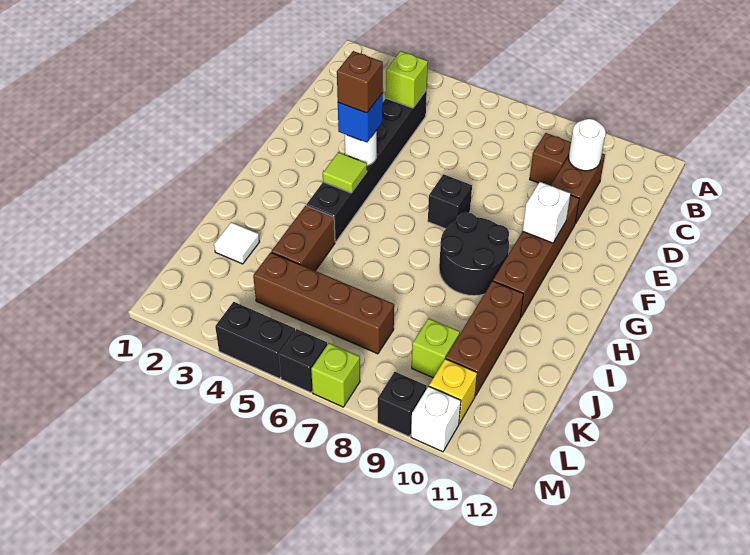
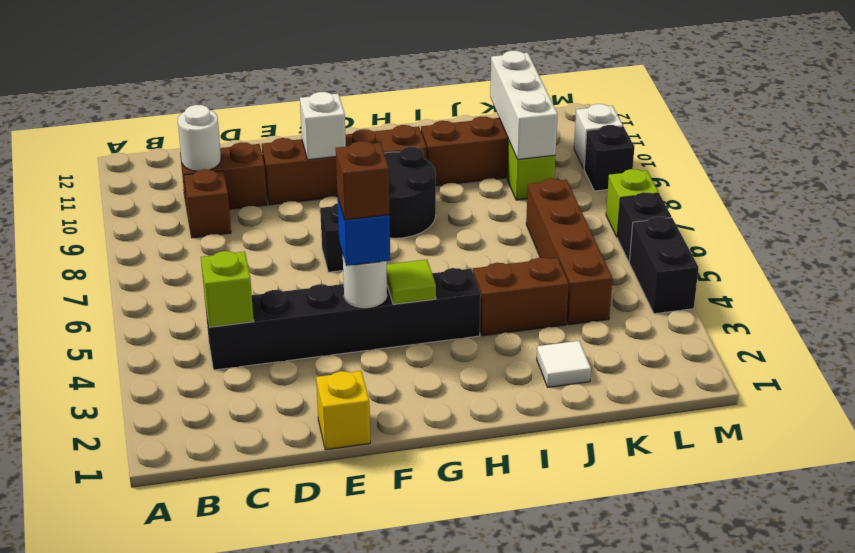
none -> white brick K9:K11 level 2
yellow brick L10 level 1 -> yellow brick E1 level 1

